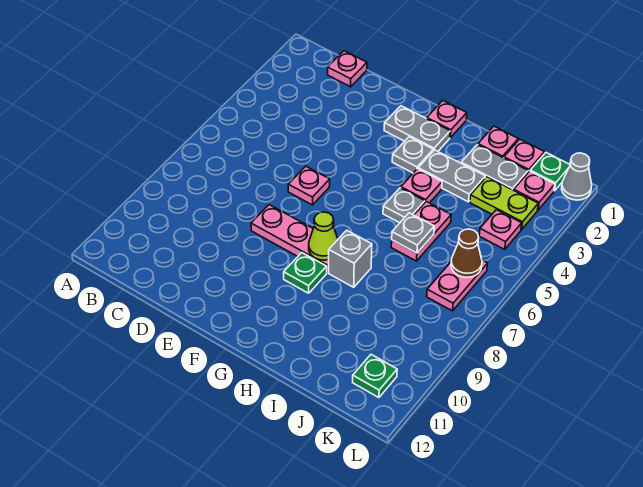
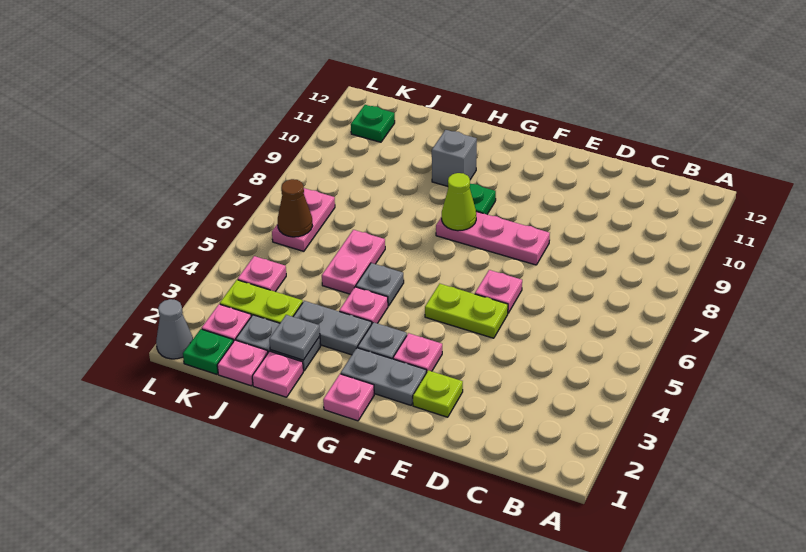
pink plate C1 level 1 -> pink plate F3 level 1
none -> lime plate E2 level 1
none -> lime plate E5:F5 level 1
grey brick H8 level 1 -> grey brick H10 level 1
grey plate I6 level 2 -> grey plate I2 level 2

